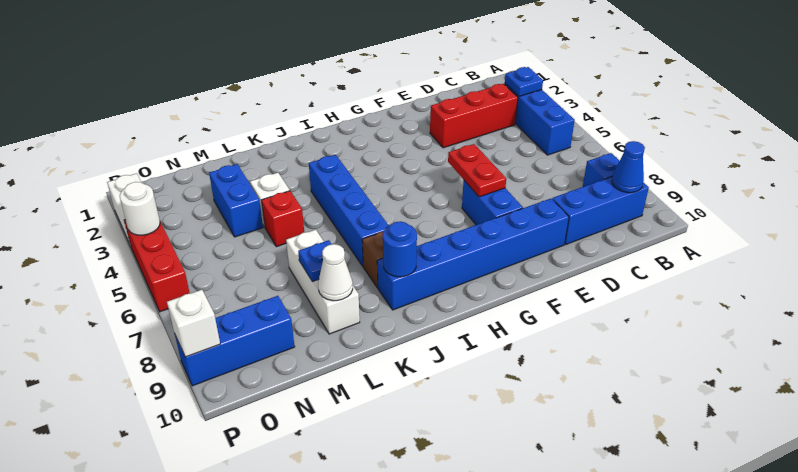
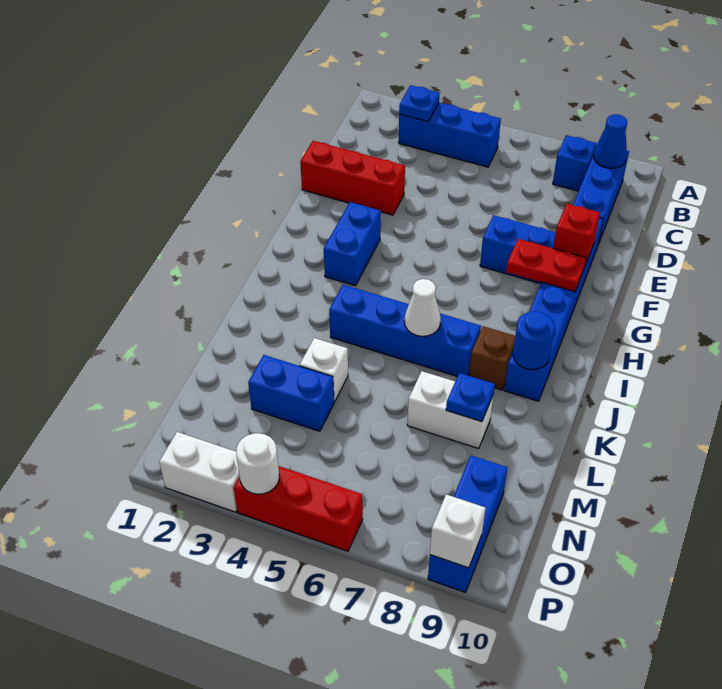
red brick C3:E3 level 1 -> red brick E1:E3 level 1
red plate F6:F7 level 2 -> red plate G8:G9 level 2
none -> blue brick G3:H3 level 1
red brick L5 level 1 -> red brick F9 level 2
white brick L7:L9 level 1 -> white brick L7:L8 level 1
white cone L9 level 2 -> white cone J6 level 2

